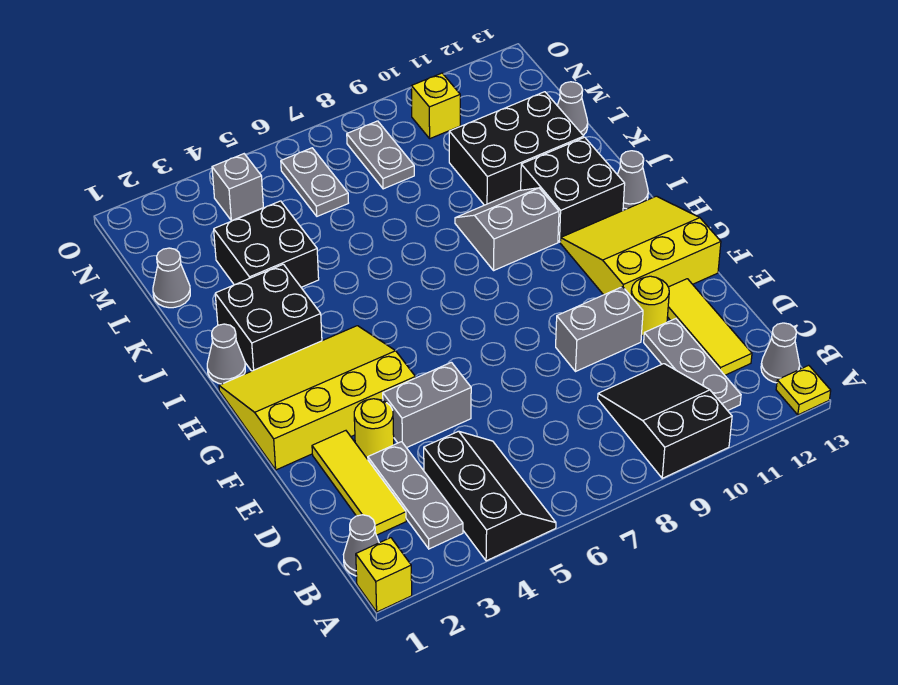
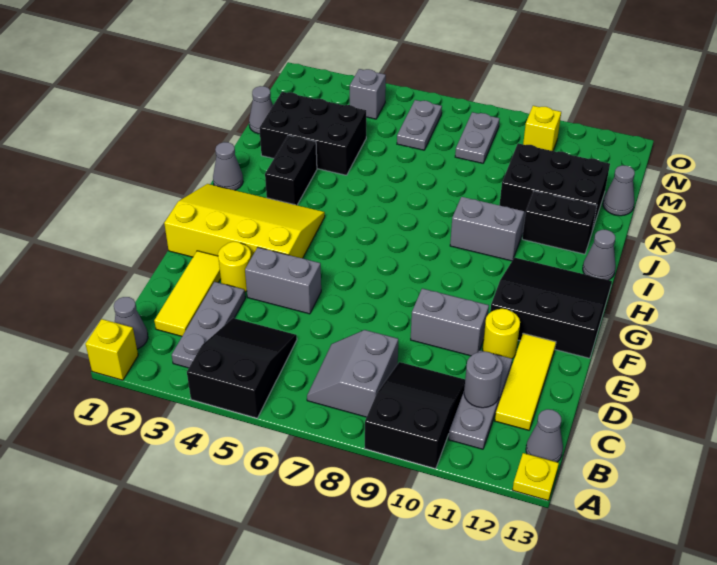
black slope A4:C5 level 1 top 4 -> black slope A4:C5 level 1 top A
none -> grey slope B7:C8 level 1 top 8
none -> grey round brick C11 level 2
yellow slope F11:H13 level 1 top F -> black slope F11:H13 level 1 top F
black brick I2:J3 level 1 -> black brick I3:J3 level 1
black brick I11:J12 level 1 -> black brick J11:J12 level 1
black brick K3:L4 level 1 -> black brick K2:L4 level 1

